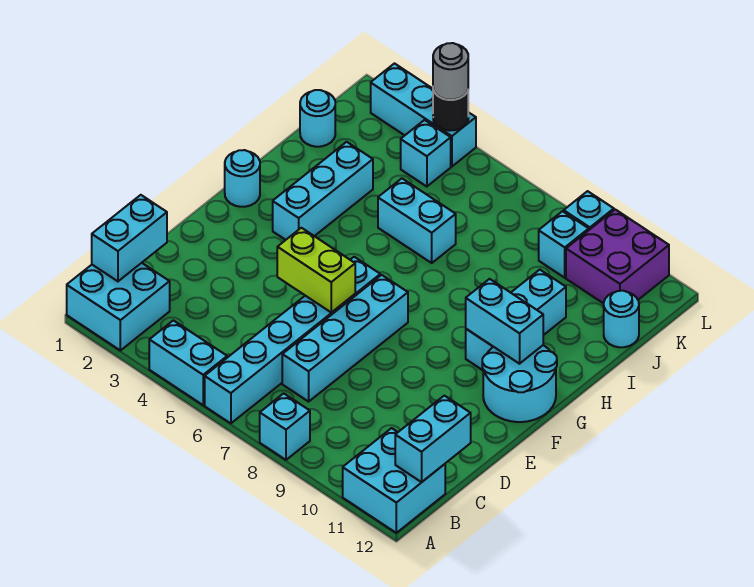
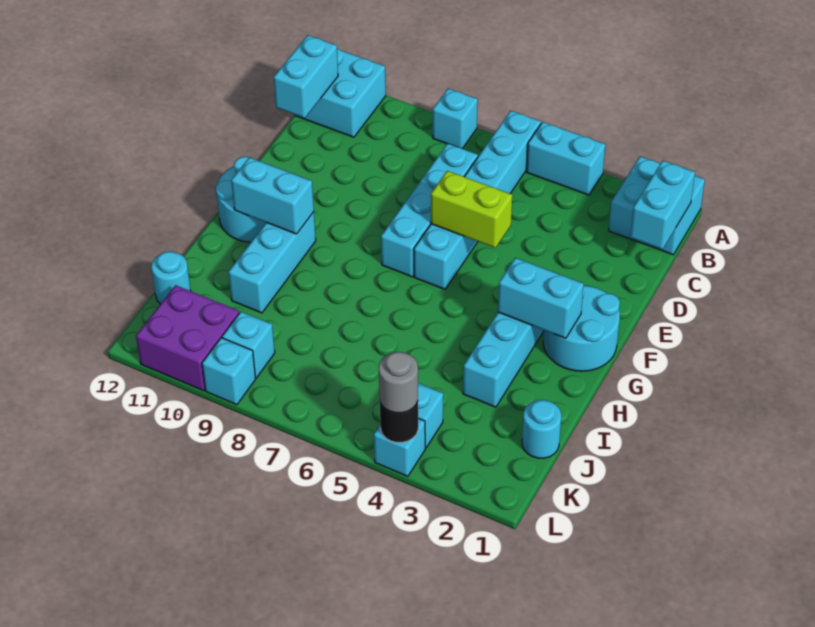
cyan round brick G1 level 1 -> cyan round brick F1:G2 level 1
cyan brick I5:I6 level 1 -> cyan brick G2:G3 level 2
cyan brick L2:L4 level 1 -> cyan brick L4 level 1

